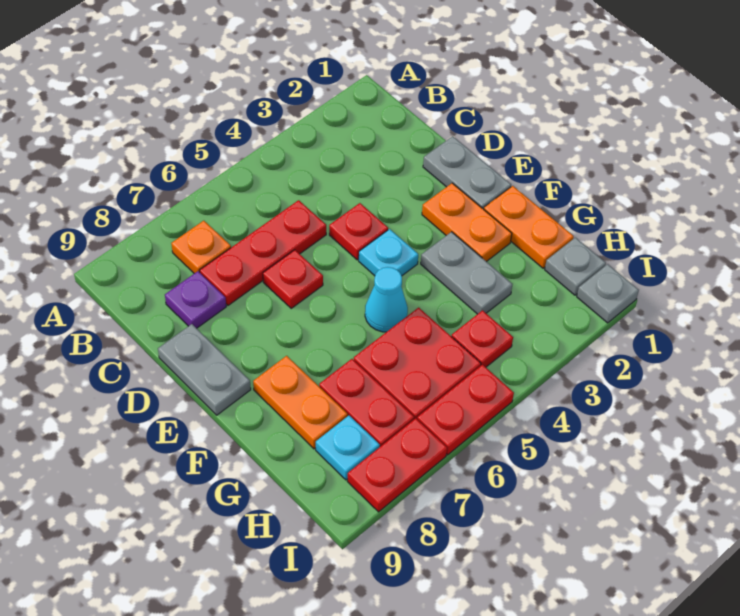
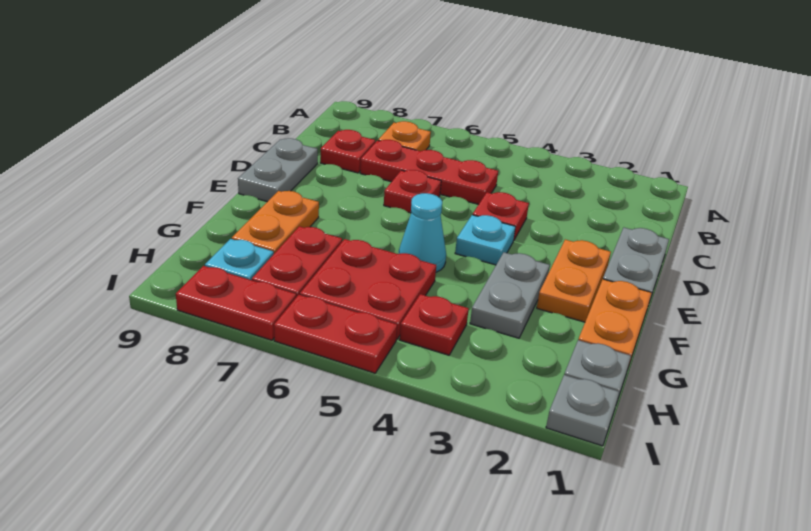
purple plate C8 level 1 -> red plate C8 level 1

